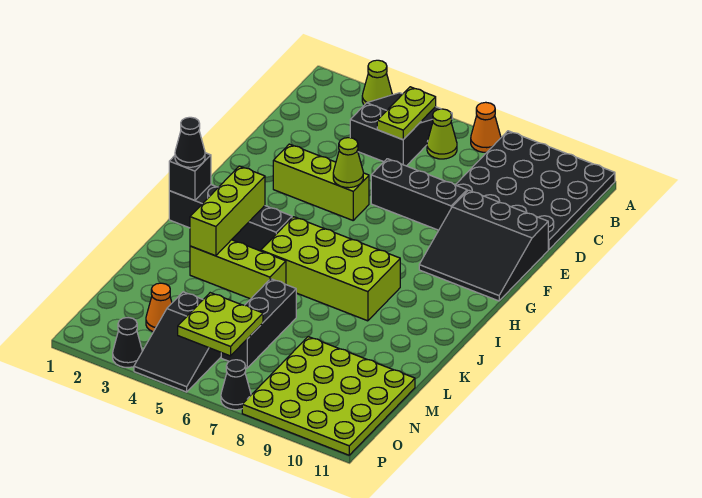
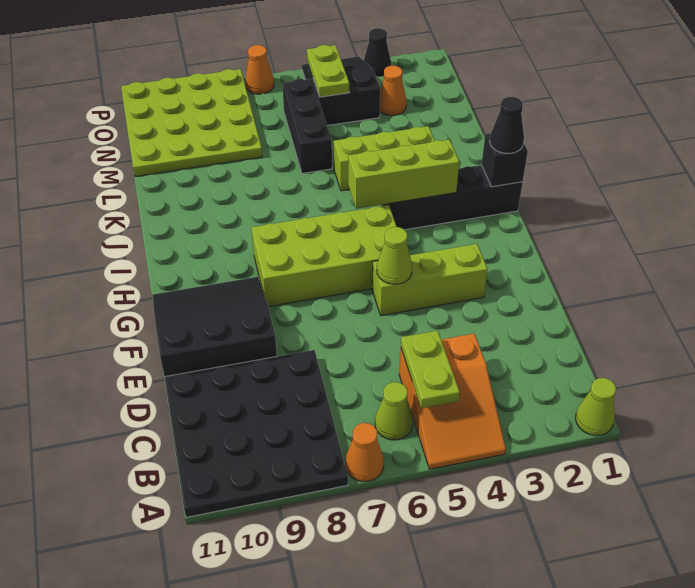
lime cone A3 level 1 -> lime cone A1 level 1
black slope A4:C5 level 1 top C -> orange slope A4:C5 level 1 top C
black brick E6:E8 level 1 -> none
lime brick I3:K3 level 2 -> lime brick I3:I5 level 2
lime brick I5:J8 level 1 -> lime brick G5:H8 level 1
lime plate N5:O6 level 2 -> lime plate N5:O5 level 2
black cone P7 level 1 -> orange cone P7 level 1

